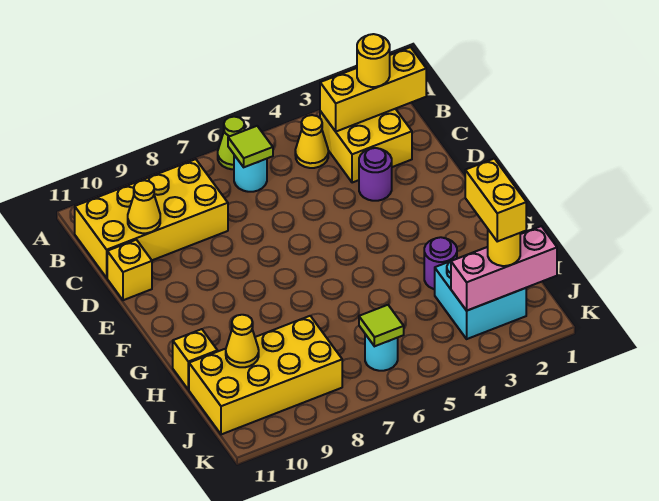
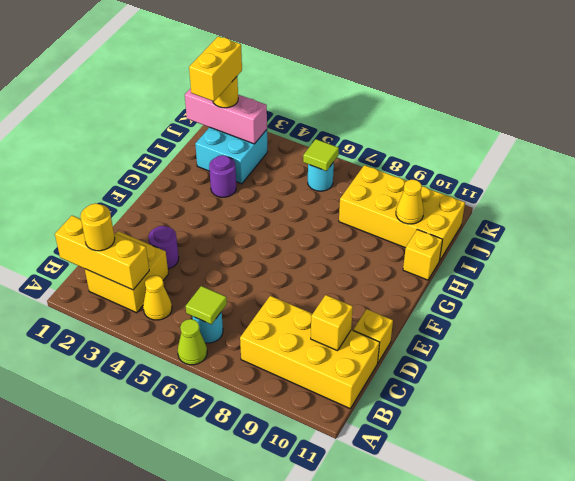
yellow cone C10 level 2 -> yellow brick C10 level 2

